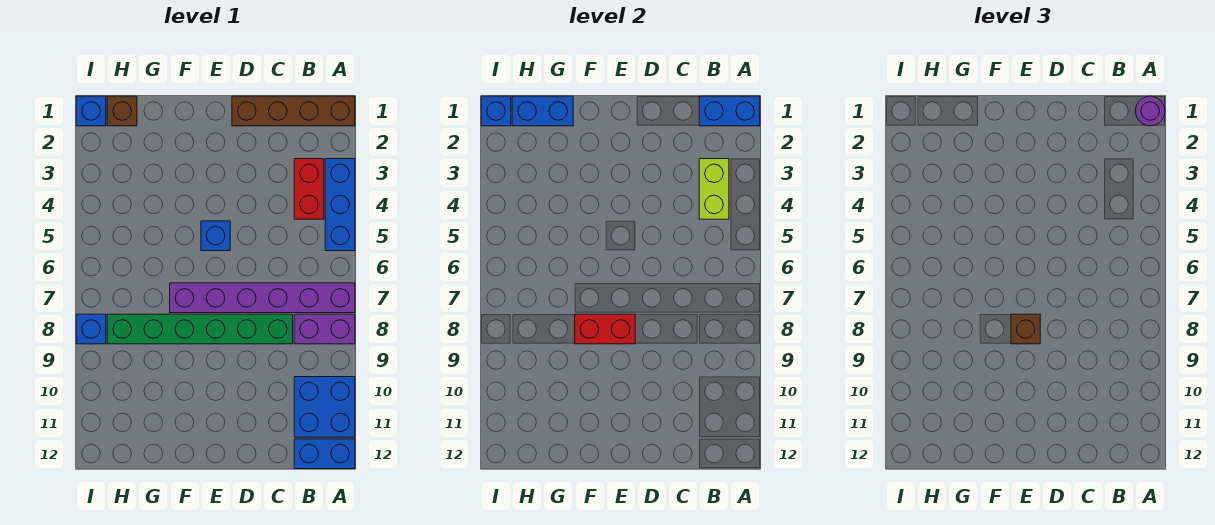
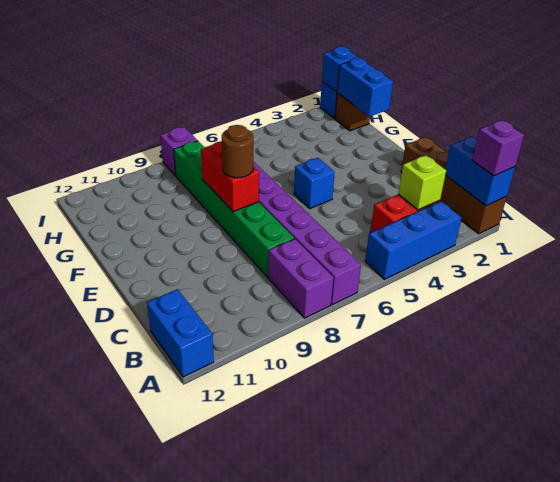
purple round brick A1 level 3 -> purple brick A1 level 3
blue brick A10:B11 level 1 -> none
lime brick B3:B4 level 2 -> lime brick B3 level 2
brown brick E8 level 3 -> brown round brick E8 level 3
blue brick I8 level 1 -> purple brick I8 level 1

